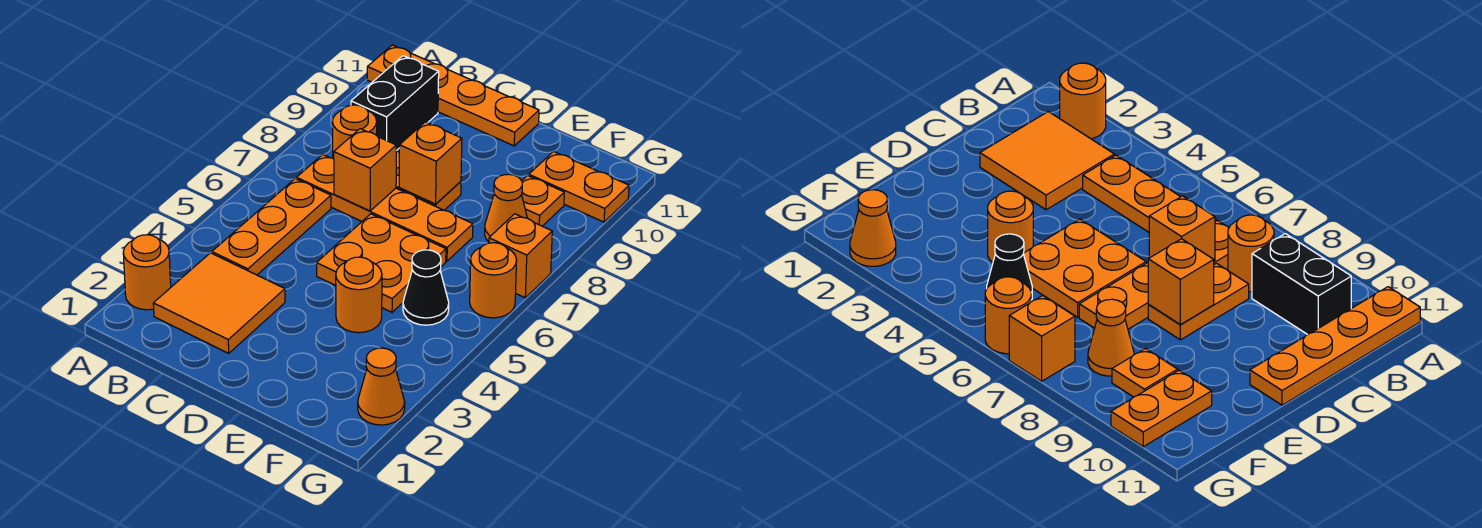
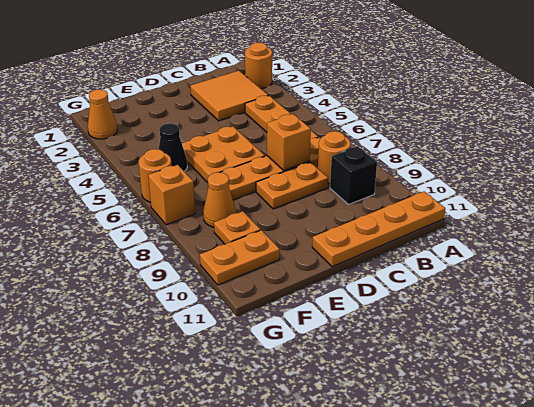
black brick B9:B10 level 1 -> black brick B9 level 1
orange brick D8 level 2 -> none
orange round brick E4 level 1 -> none

